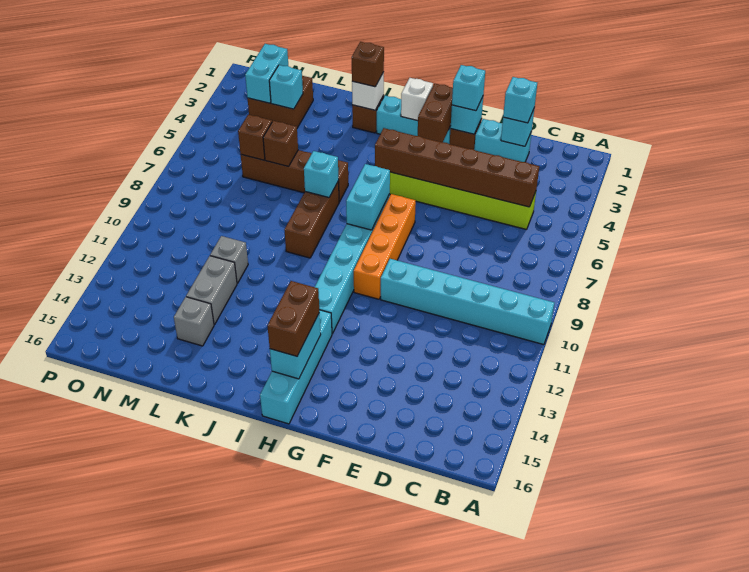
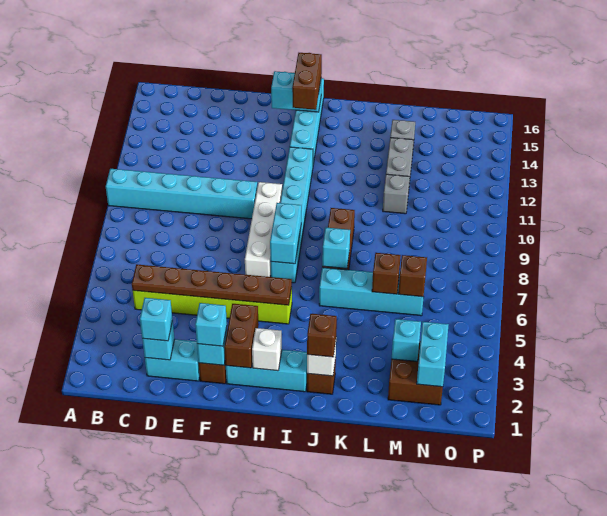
brown brick C5:H5 level 2 -> brown plate C5:H5 level 2
orange brick G7:G10 level 1 -> white brick G7:G10 level 1
cyan brick H14:H15 level 2 -> cyan brick G15:H15 level 2
brown brick J6:M6 level 1 -> cyan brick J6:M6 level 1

